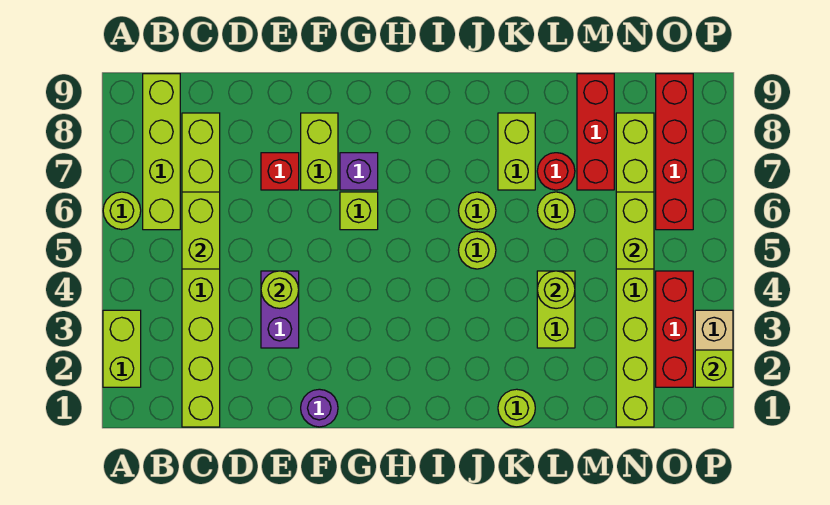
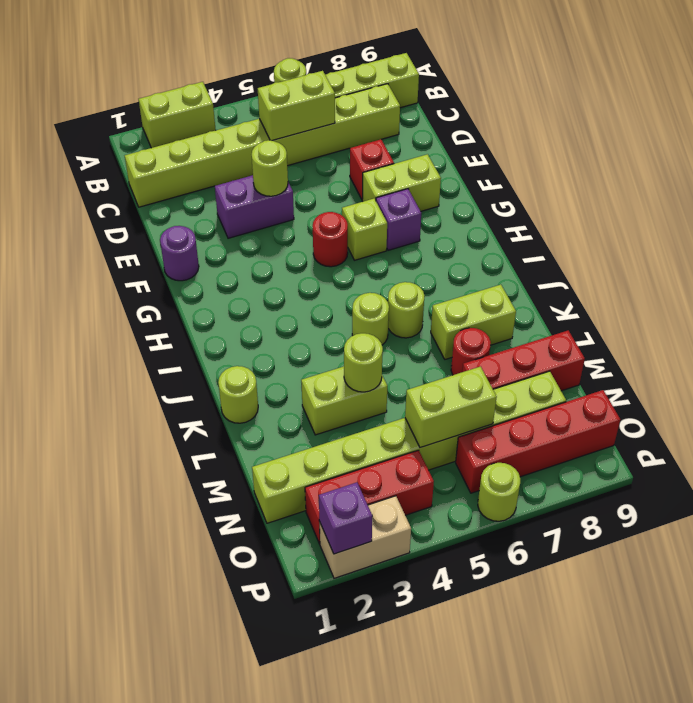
none -> red round brick G5 level 1
lime round brick L6 level 1 -> lime round brick P6 level 1
lime brick P2 level 2 -> purple brick P2 level 2

